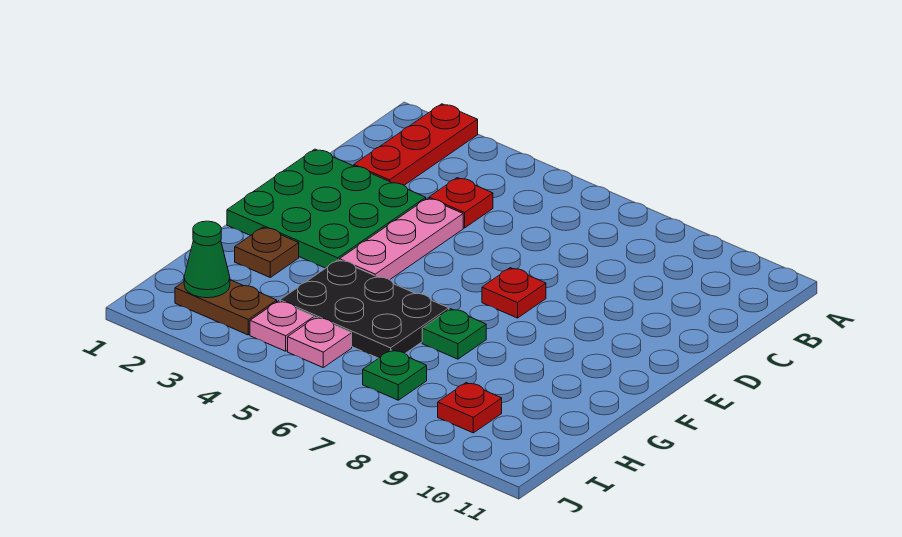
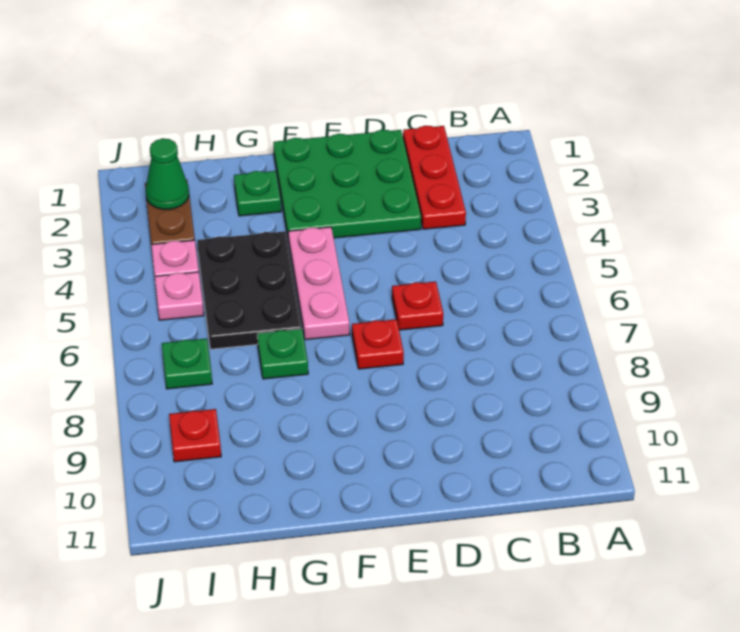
red plate A2:C2 level 1 -> red plate C1:C3 level 1
red plate C4 level 1 -> red plate D6 level 1
pink plate D4:F4 level 1 -> pink plate F4:F6 level 1
brown plate G2 level 1 -> green plate G2 level 1

